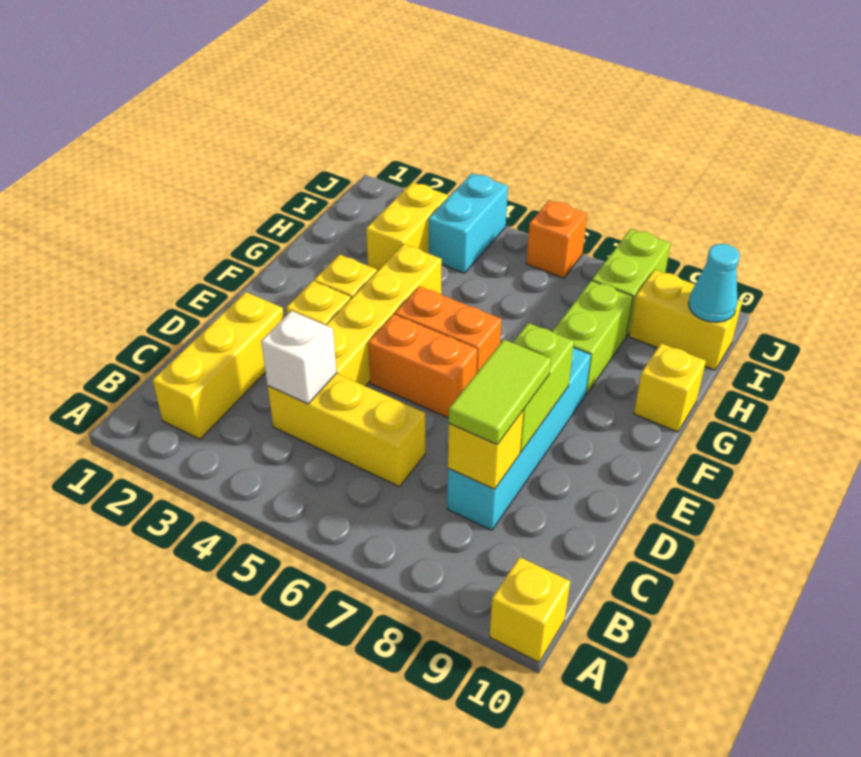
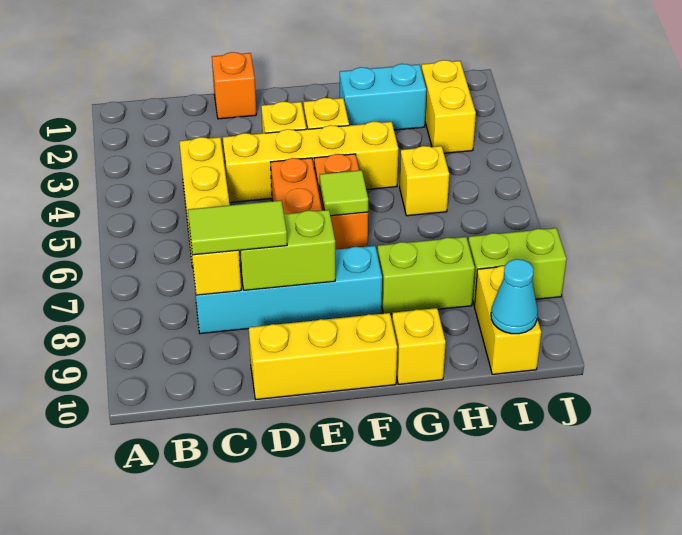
yellow brick A10 level 1 -> yellow brick H5 level 1
yellow brick B2:D2 level 1 -> yellow brick D10:F10 level 1
white brick C4 level 2 -> none
none -> lime tile F6 level 2
yellow brick H3:I3 level 1 -> yellow brick I2:I3 level 1
cyan brick I4:J4 level 1 -> cyan brick G2:H2 level 1
orange brick J6 level 1 -> orange brick D1 level 1

